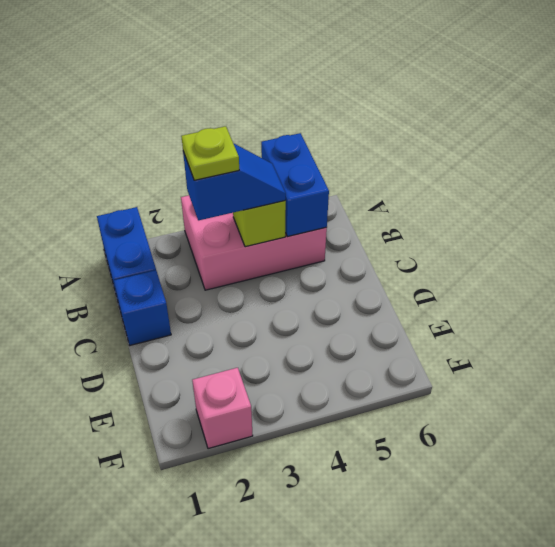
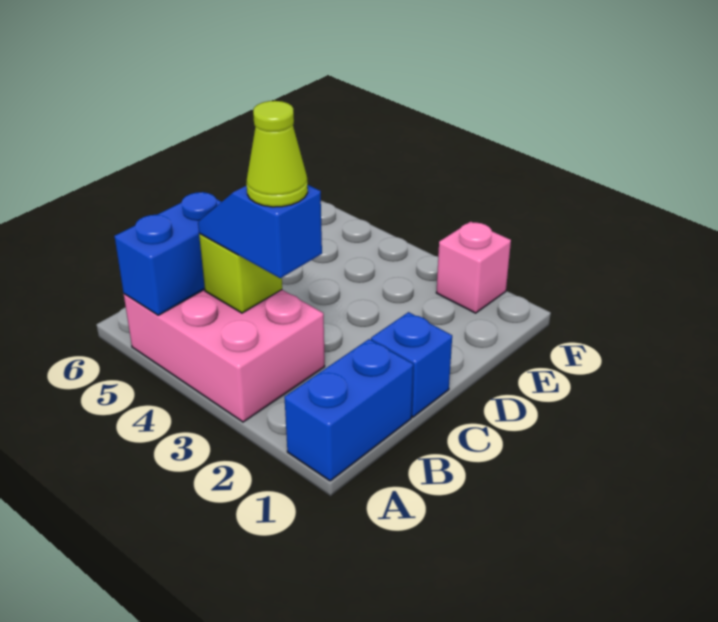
lime plate B3 level 4 -> lime cone B3 level 4

